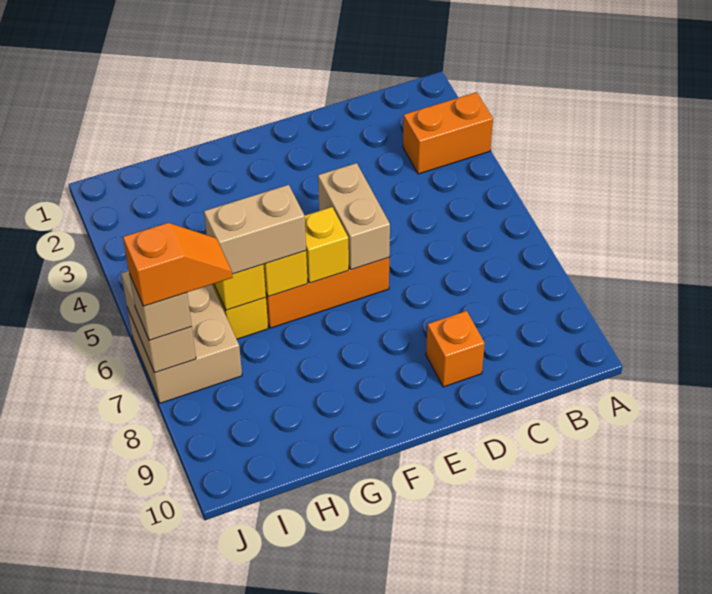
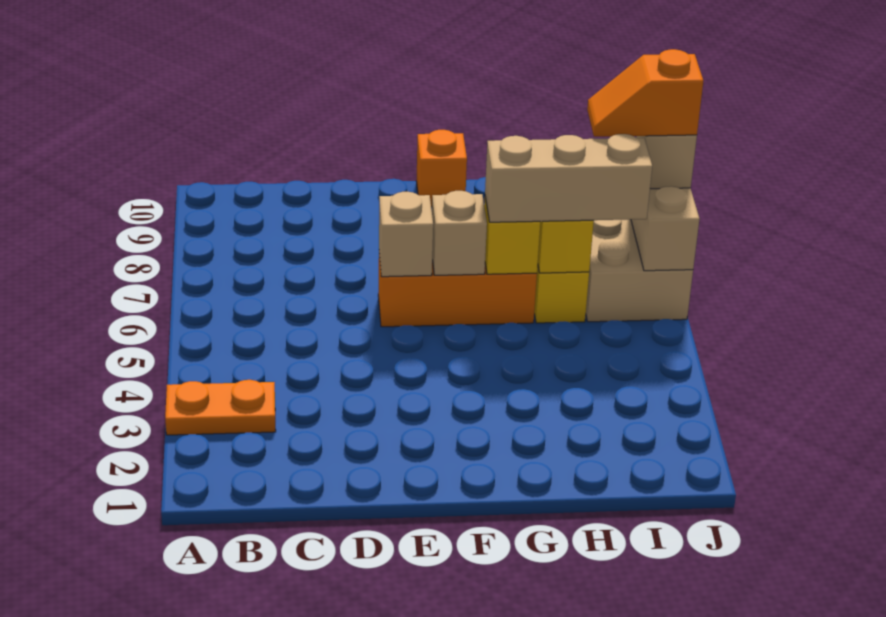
orange brick A3:B3 level 1 -> orange plate A3:B3 level 1
orange brick D9 level 1 -> orange brick F10 level 1
tan brick E5:E6 level 2 -> tan brick E6 level 2
yellow brick F6 level 2 -> tan brick F6 level 2
tan brick G6:H6 level 3 -> tan brick G6:I6 level 3

